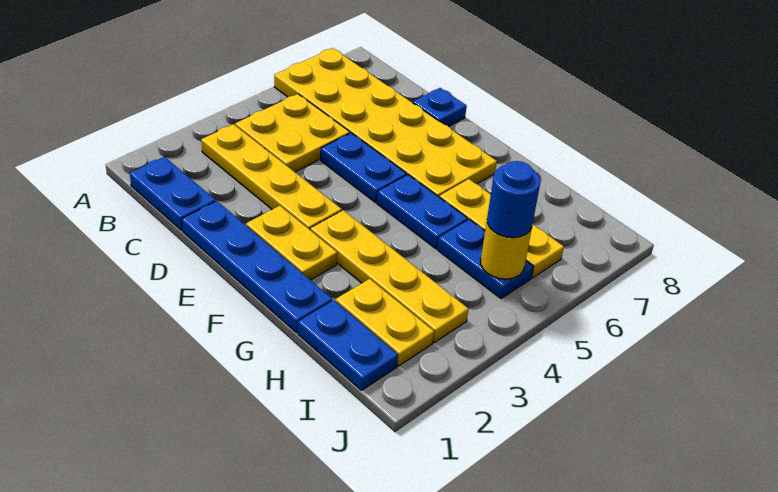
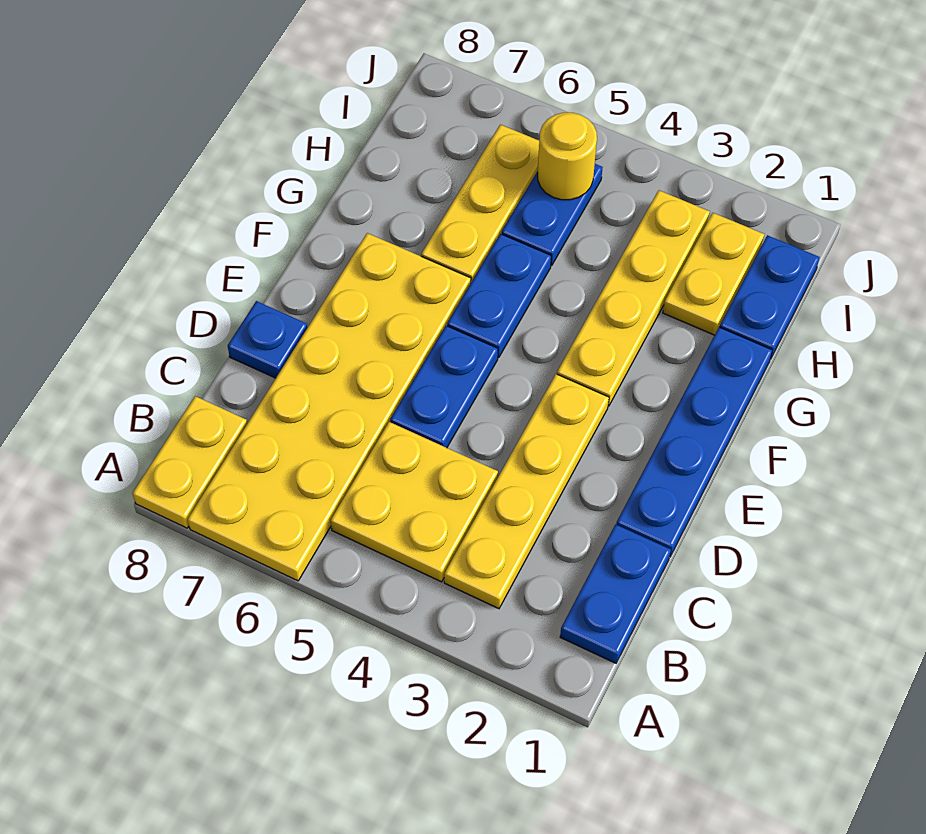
yellow plate E2:F2 level 1 -> yellow plate A8:B8 level 1
blue round brick I5 level 3 -> none

